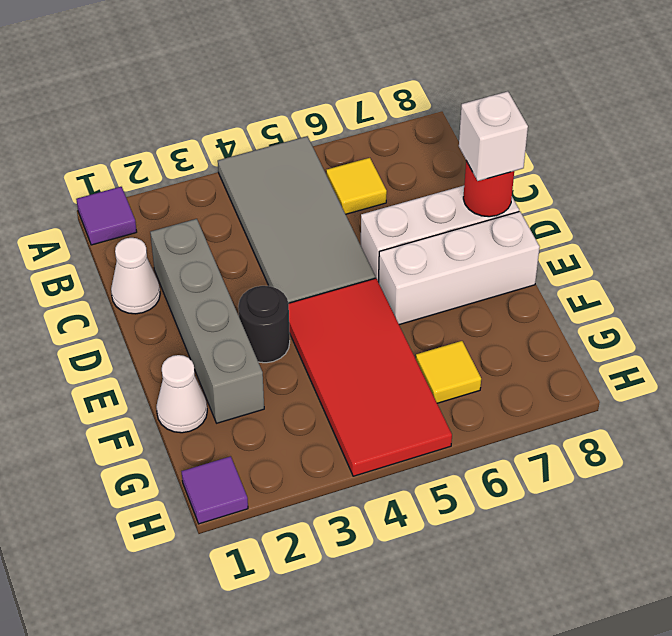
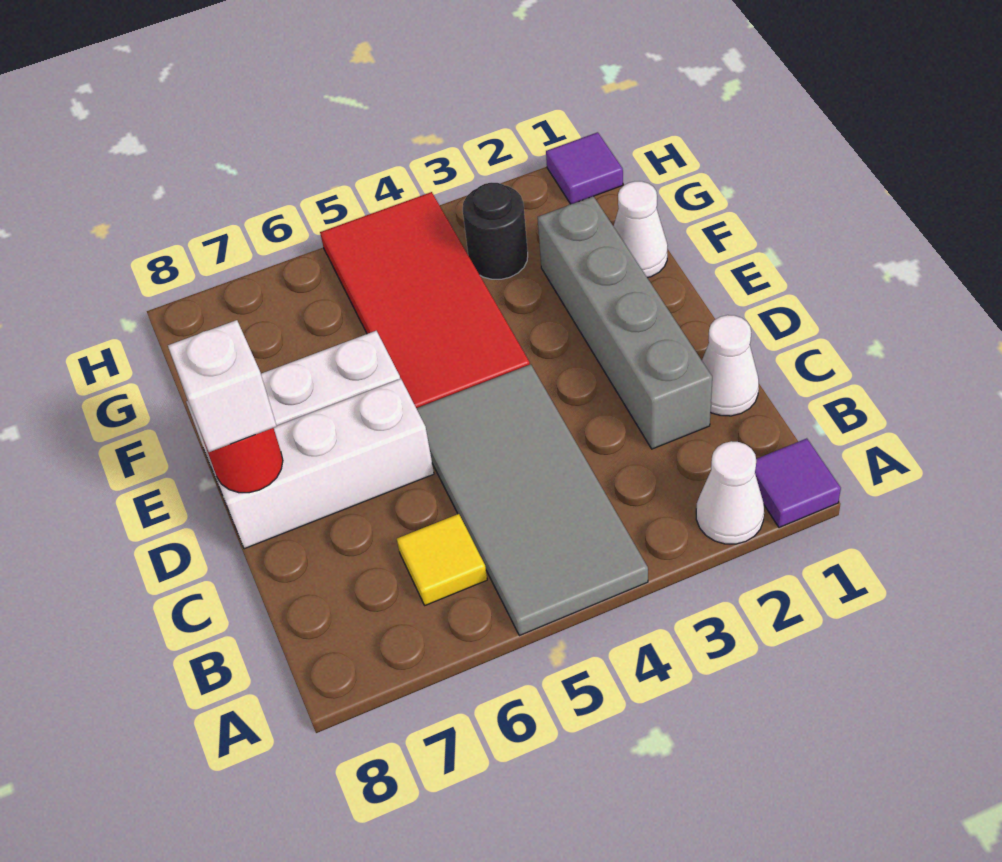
none -> white cone A2 level 1
black round brick E3 level 1 -> black round brick G3 level 1
yellow tile G6 level 1 -> none

